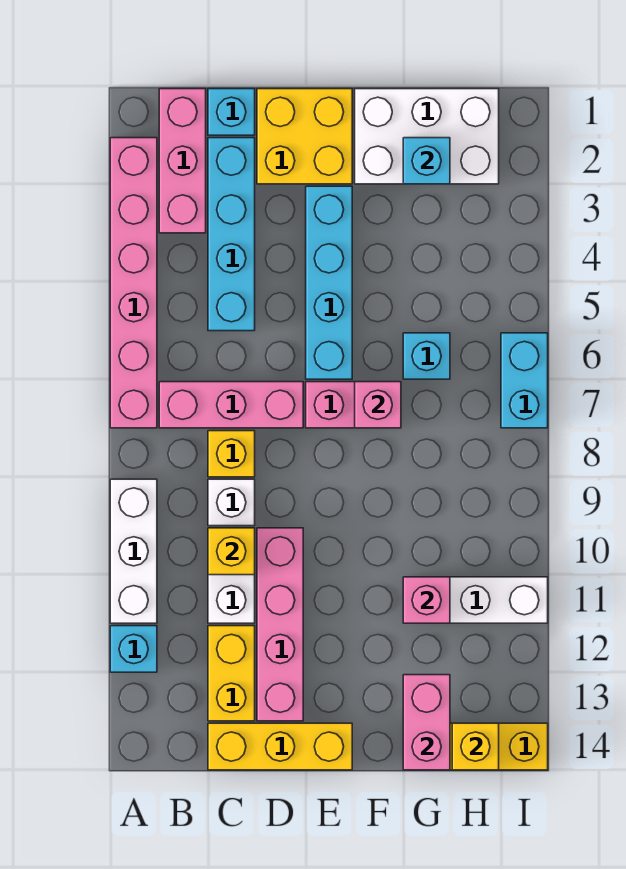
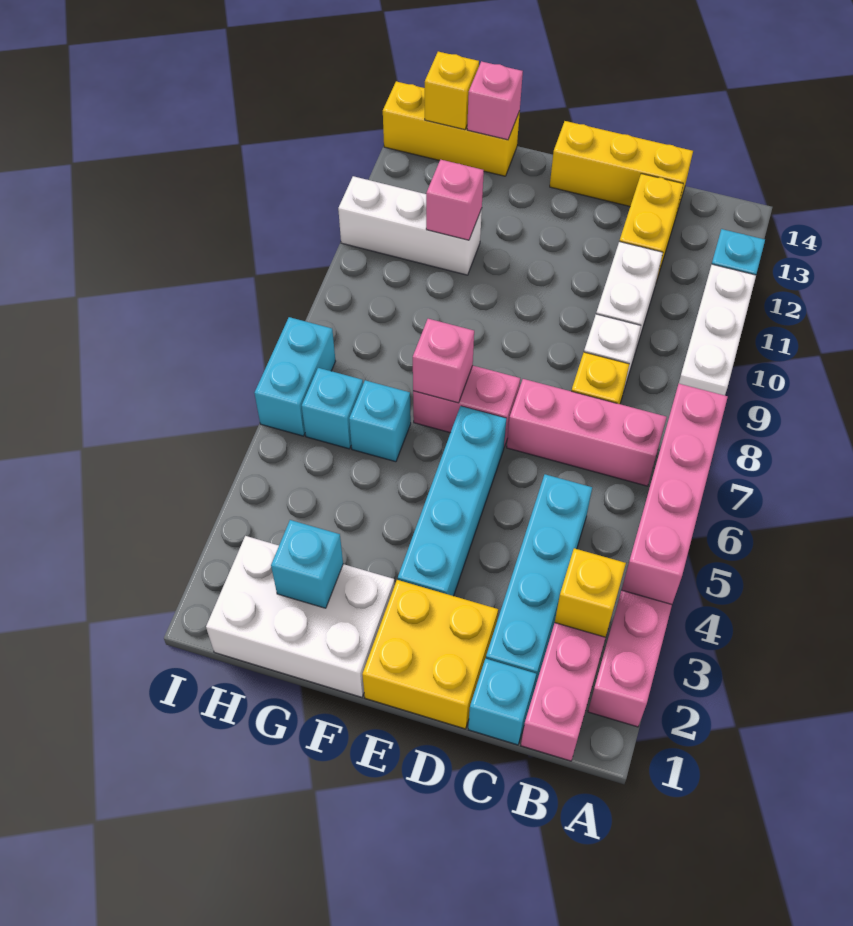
yellow brick C10 level 2 -> yellow brick B3 level 2
pink brick D10:D13 level 1 -> pink brick A4:A7 level 2
pink brick G13:G14 level 2 -> pink brick G14 level 2
none -> cyan brick H6 level 1

